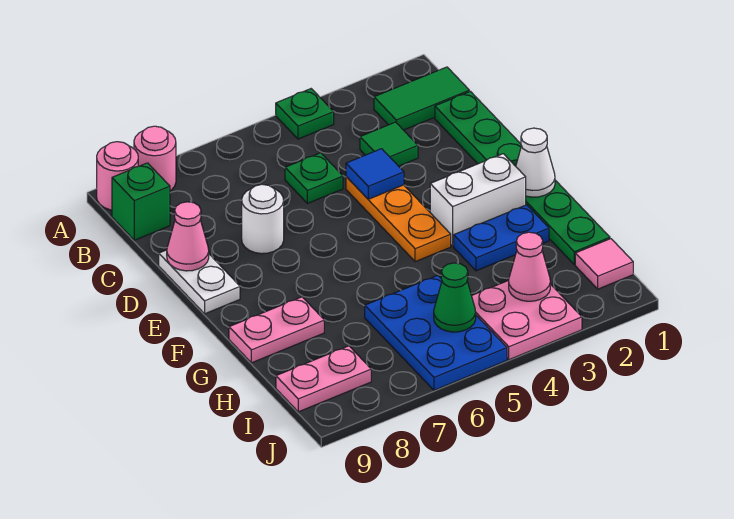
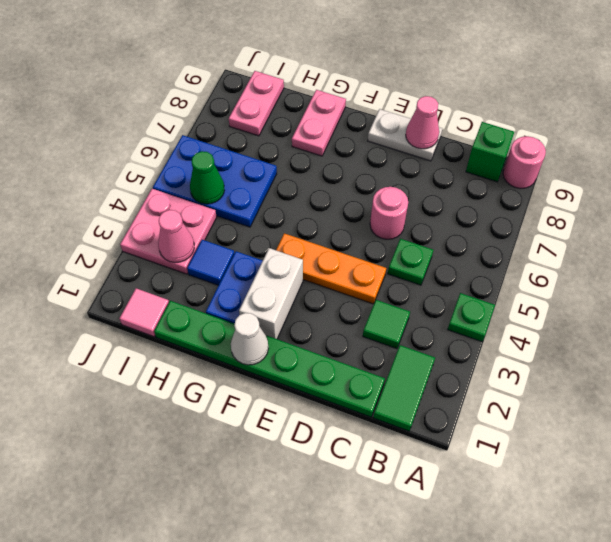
pink round brick A8 level 1 -> pink round brick D6 level 1
blue tile D4 level 2 -> blue tile H3 level 1
white round brick D7 level 1 -> none

